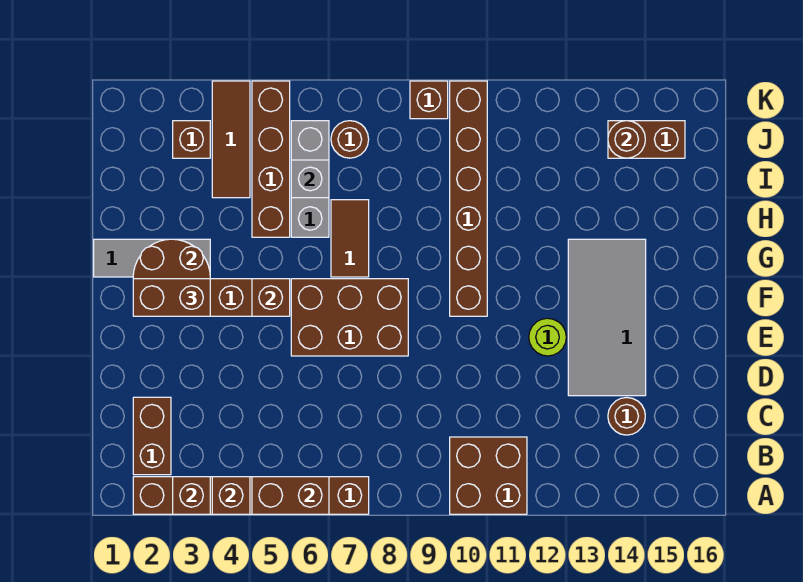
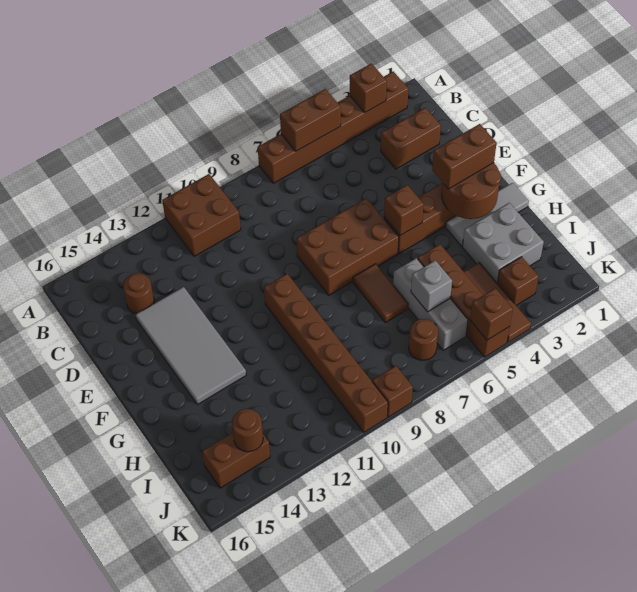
brown brick A4 level 2 -> brown brick K5 level 2
brown brick B2:C2 level 1 -> brown brick C2:C3 level 1
lime round brick E12 level 1 -> none
none -> grey brick H2:I3 level 1

